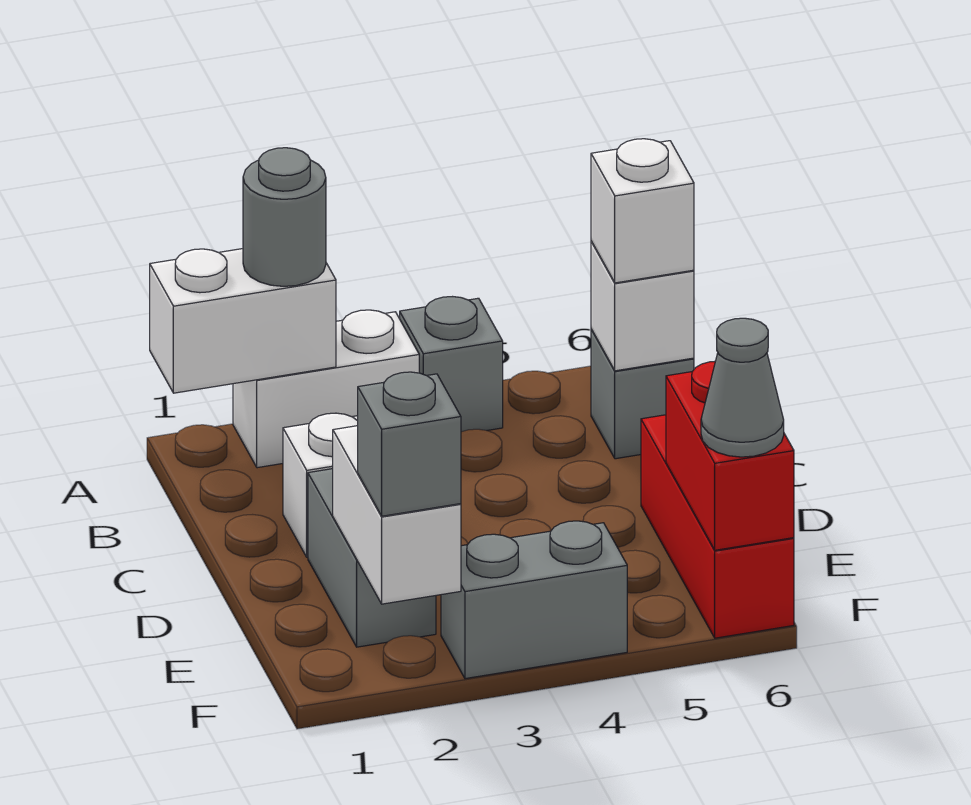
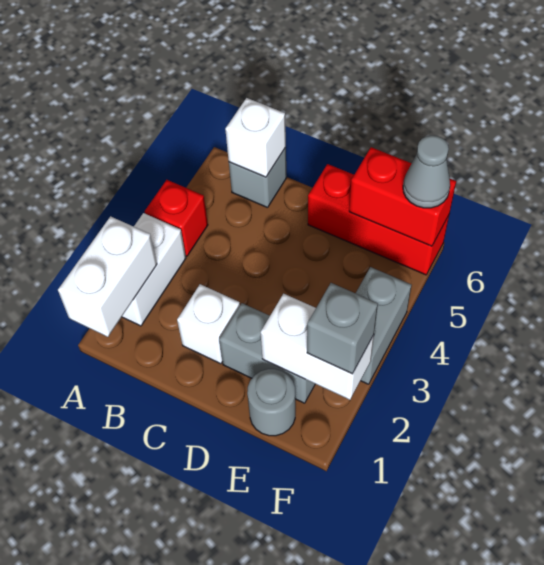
grey round brick A2 level 3 -> grey round brick E1 level 1
grey brick A4 level 1 -> red brick A4 level 1
white brick B6 level 3 -> none

